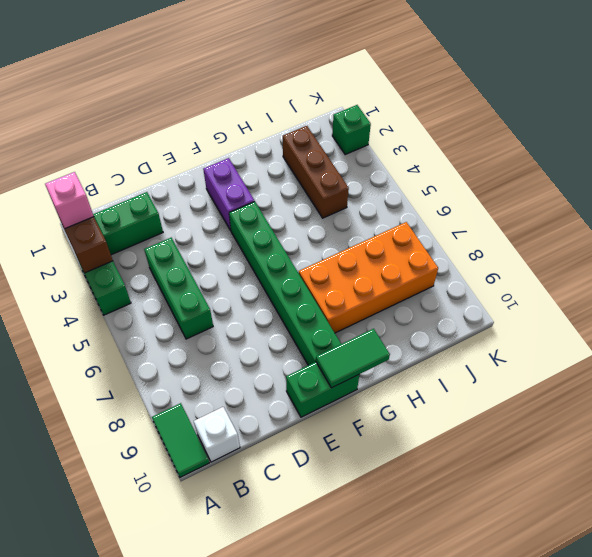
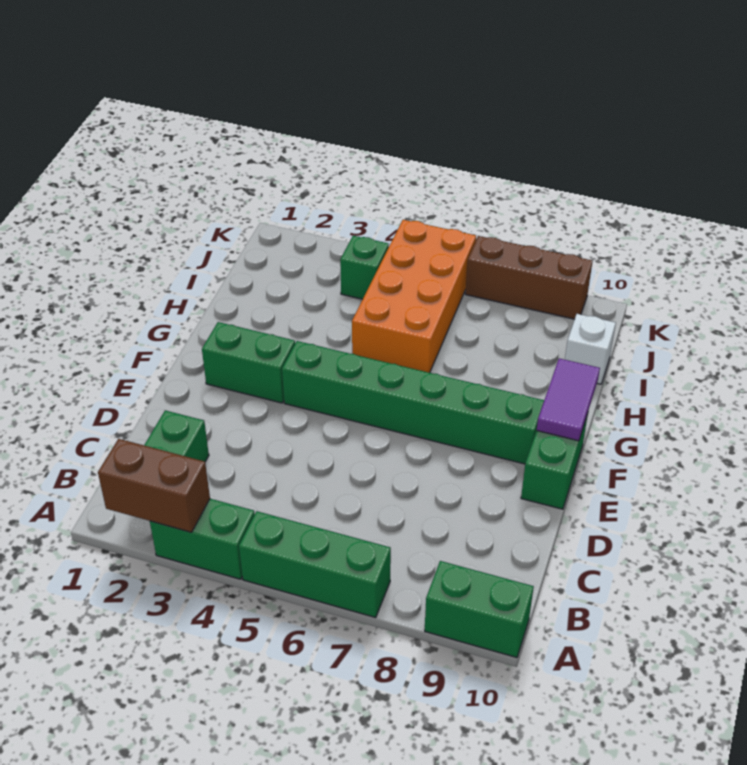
pink brick A2 level 3 -> none
green tile A9:A10 level 1 -> green brick A9:A10 level 1
white brick B10 level 1 -> white brick I10 level 1
green brick C4:C6 level 1 -> green brick A5:A7 level 1
purple brick F2:F3 level 1 -> green brick F2:F3 level 1
green tile F10:G10 level 2 -> purple tile F10:G10 level 2
orange brick G7:J8 level 1 -> orange brick H5:K6 level 1
brown brick I2:I4 level 1 -> brown brick K7:K9 level 1
green brick K2 level 1 -> green brick J4 level 1

